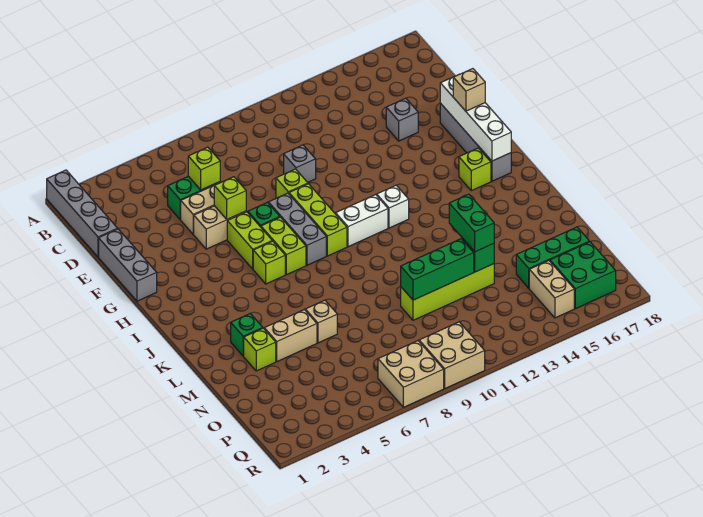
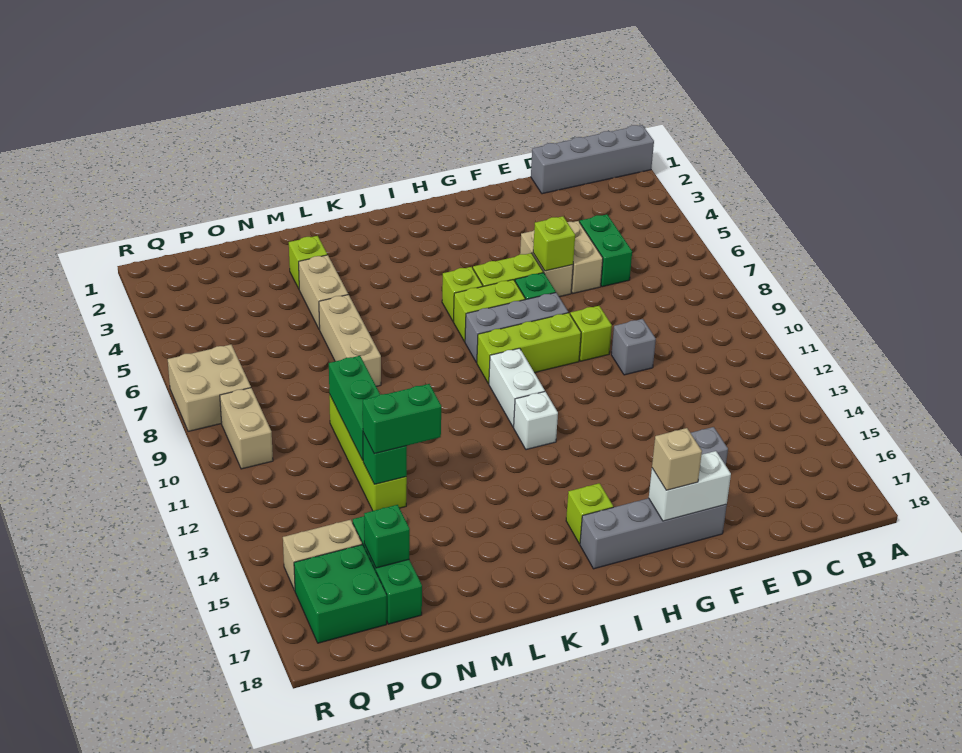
lime brick D6 level 2 -> none
grey brick E1:G1 level 1 -> none
white brick F17:I17 level 2 -> white brick F17:G17 level 2
green brick L3 level 1 -> green brick O16 level 2
tan brick M6 level 1 -> tan brick M6:M8 level 1
tan brick Q9:R10 level 1 -> tan brick Q9:Q10 level 1

